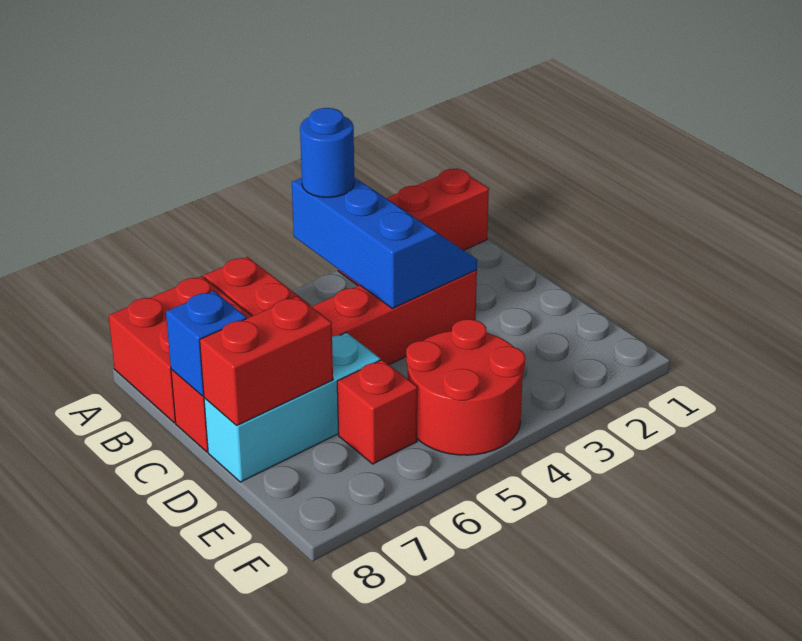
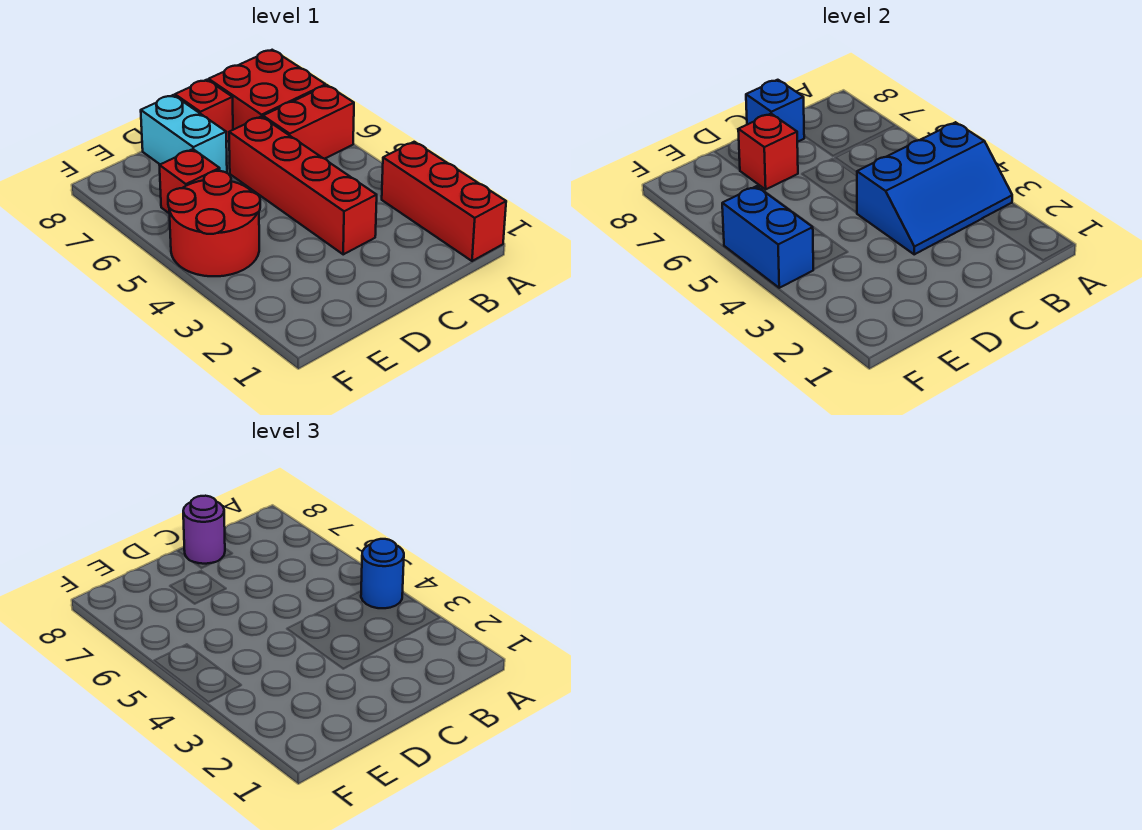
none -> purple round brick C8 level 3
cyan brick D6:D8 level 1 -> cyan brick D7:D8 level 1
red brick D7:D8 level 2 -> red brick D7 level 2
none -> blue brick F4:F5 level 2

